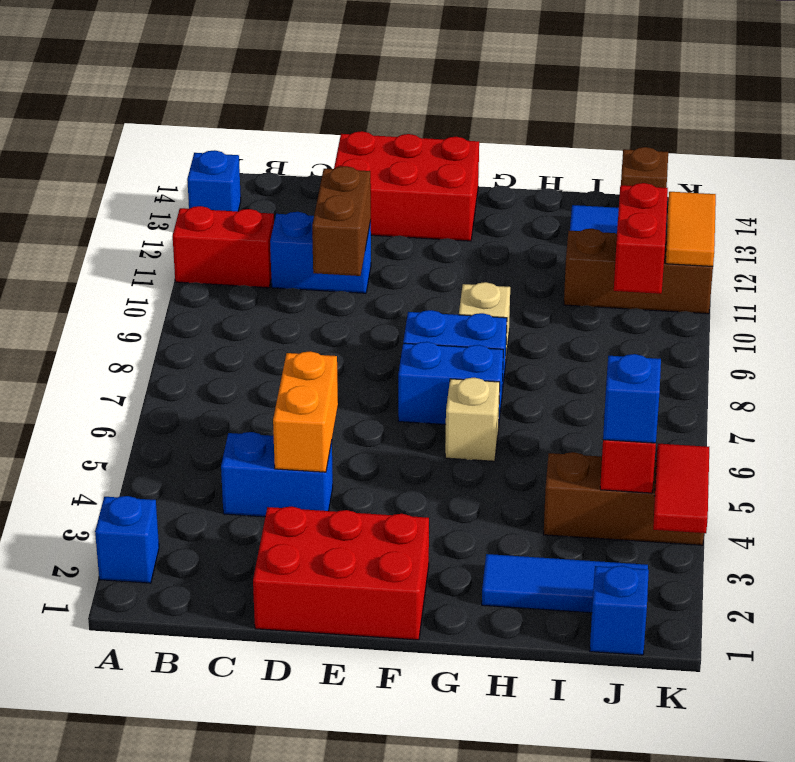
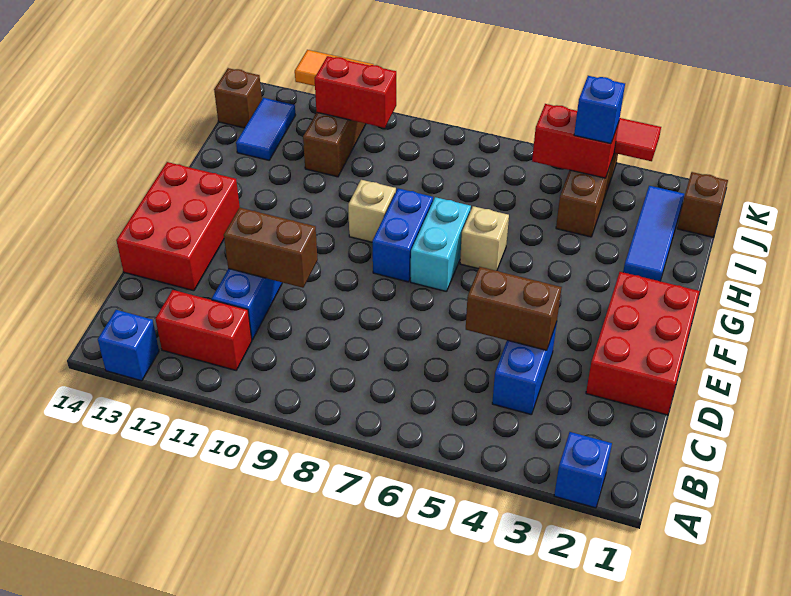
red brick A11:B11 level 1 -> red brick B11:B12 level 1
orange brick D4:D5 level 2 -> brown brick D4:D5 level 2
blue brick F7:G7 level 1 -> cyan brick F7:G7 level 1
blue brick J1 level 1 -> brown brick J1 level 1

